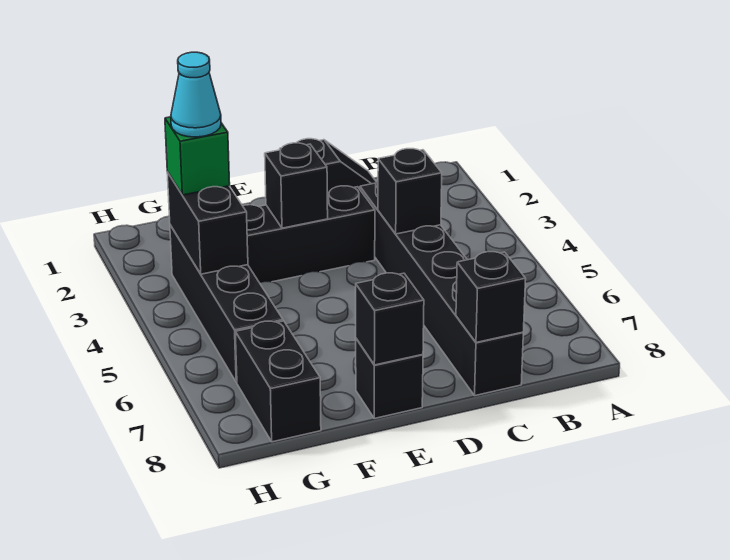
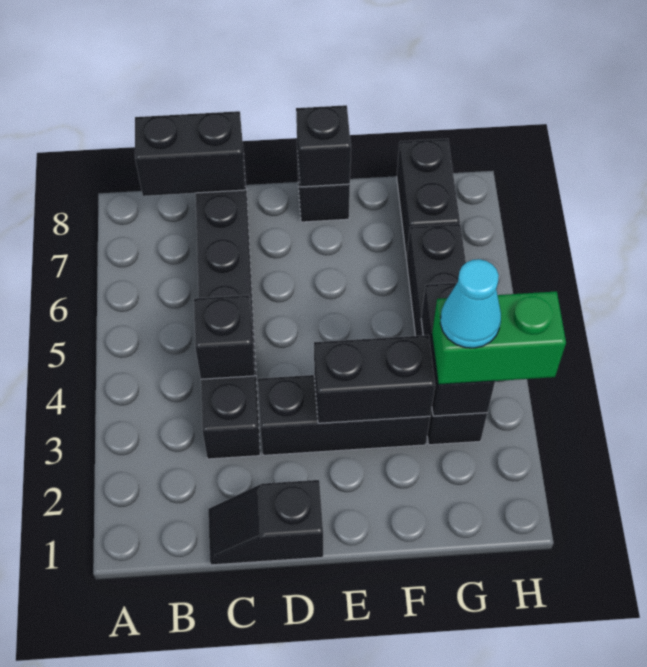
black brick C8 level 2 -> black brick B8:C8 level 2
black brick E3 level 2 -> black brick E3:F3 level 2
green brick G3 level 3 -> green brick G3:H3 level 3

